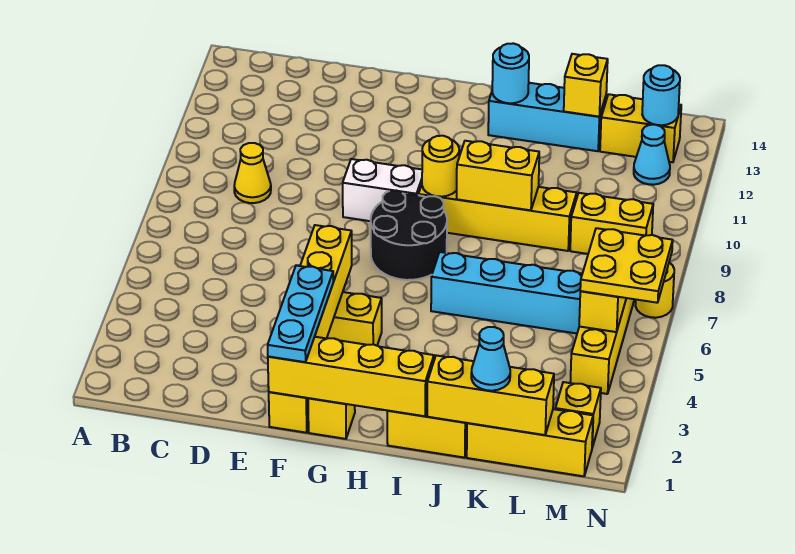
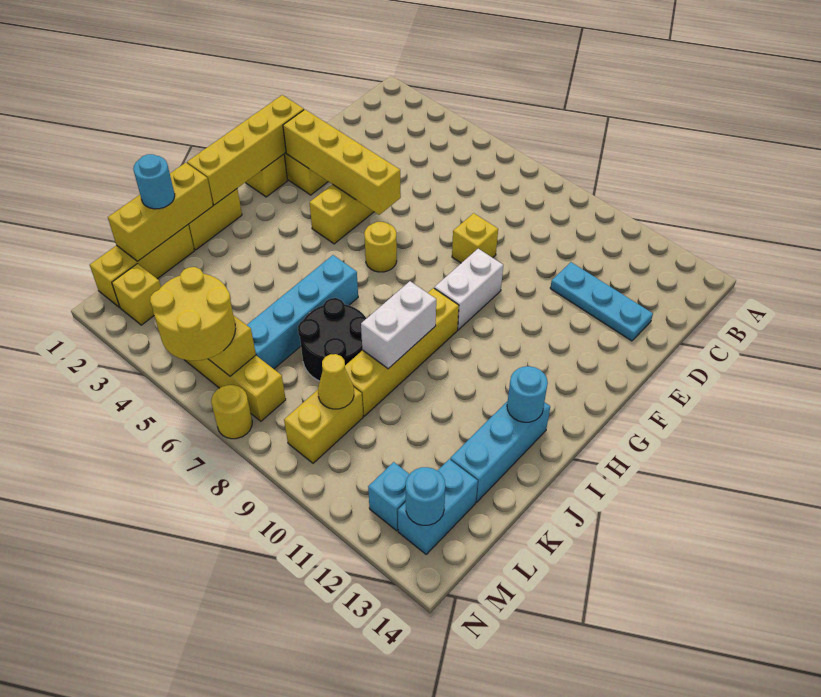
yellow cone C9 level 1 -> yellow cone L9 level 2
cyan plate F1:F3 level 3 -> cyan plate D11:D13 level 1
black round brick G7:H8 level 1 -> black round brick J7:K8 level 1
yellow round brick H9 level 2 -> yellow round brick G6 level 1
yellow brick I9:J9 level 2 -> white brick I9:J9 level 2
cyan cone K1 level 3 -> cyan round brick K1 level 3
yellow brick K13 level 2 -> yellow brick E8 level 1
yellow brick L13:M13 level 1 -> cyan brick L13:M13 level 1
yellow plate M5:N6 level 3 -> yellow round brick M5:N6 level 3
cyan cone M12 level 1 -> cyan brick M12 level 1

